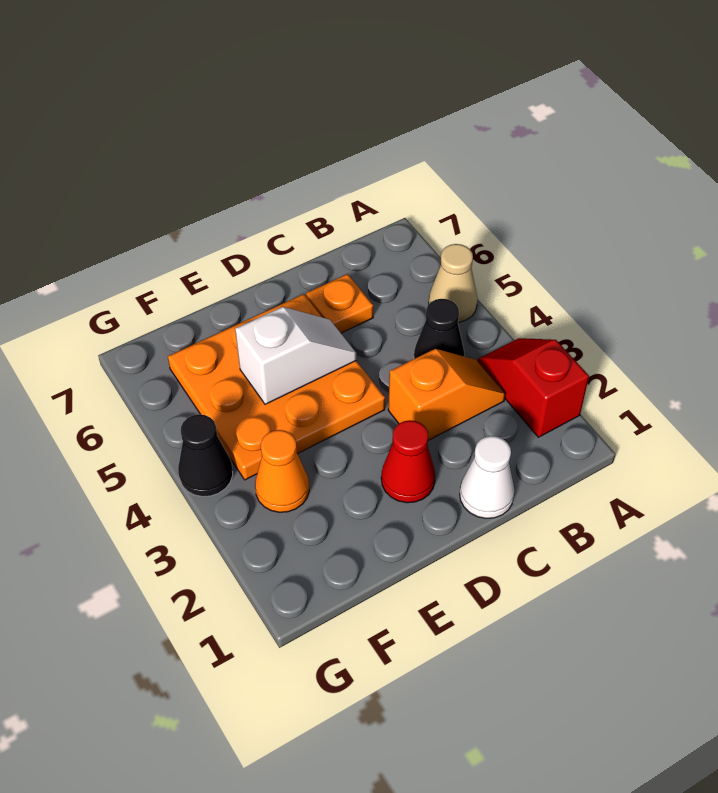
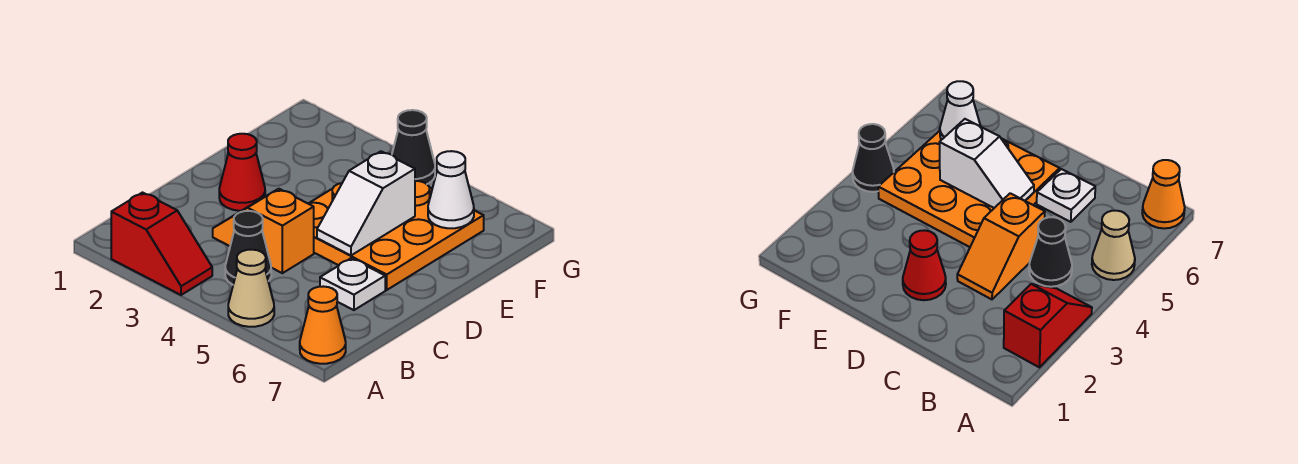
orange slope B3:C3 level 1 top C -> orange slope C3:C4 level 1 top 4
white cone C1 level 1 -> white cone F6 level 2
orange plate C6 level 1 -> white plate C6 level 1
orange cone F3 level 1 -> orange cone A7 level 1

